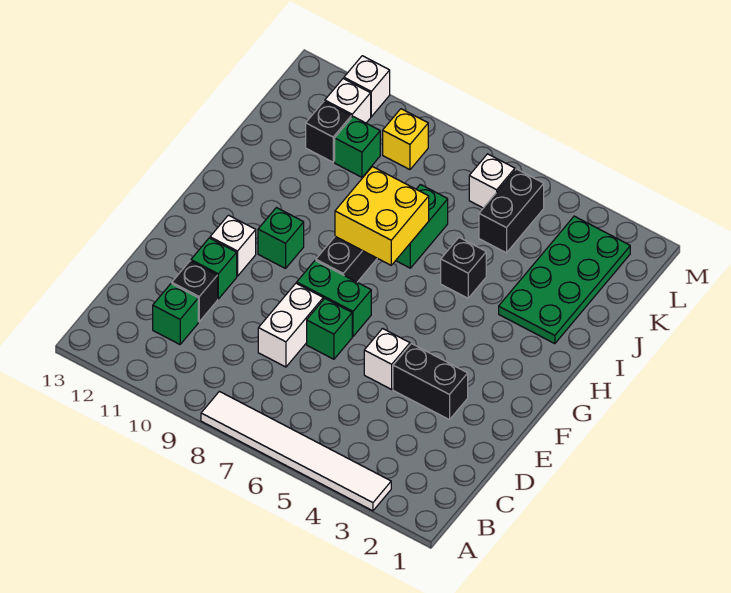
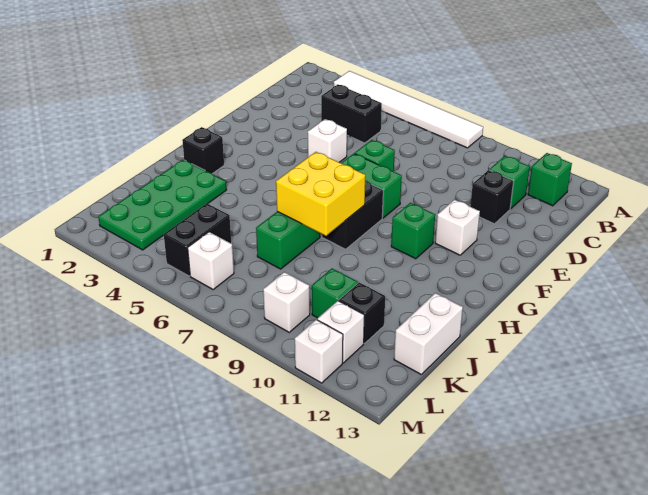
white brick D8:E8 level 1 -> white brick J13:K13 level 1
black brick E3:E4 level 1 -> black brick C4:C5 level 1
green brick E11 level 1 -> green brick B12 level 1
black brick I5 level 1 -> black brick H2 level 1
yellow brick L9 level 1 -> white brick L9 level 1

